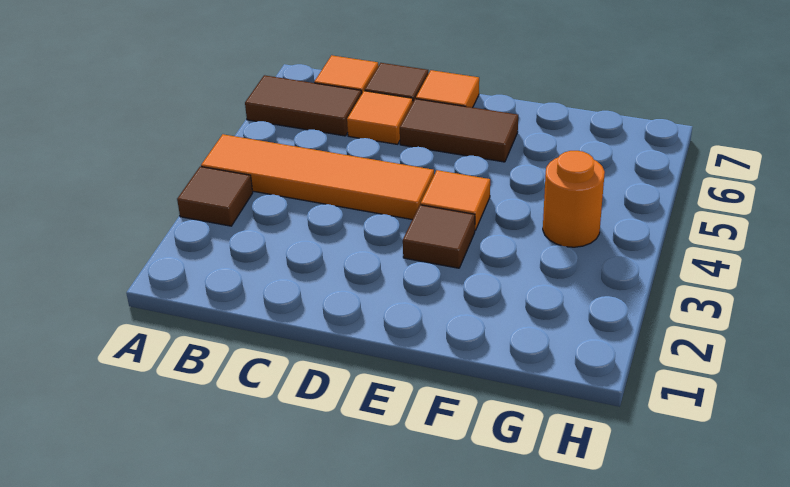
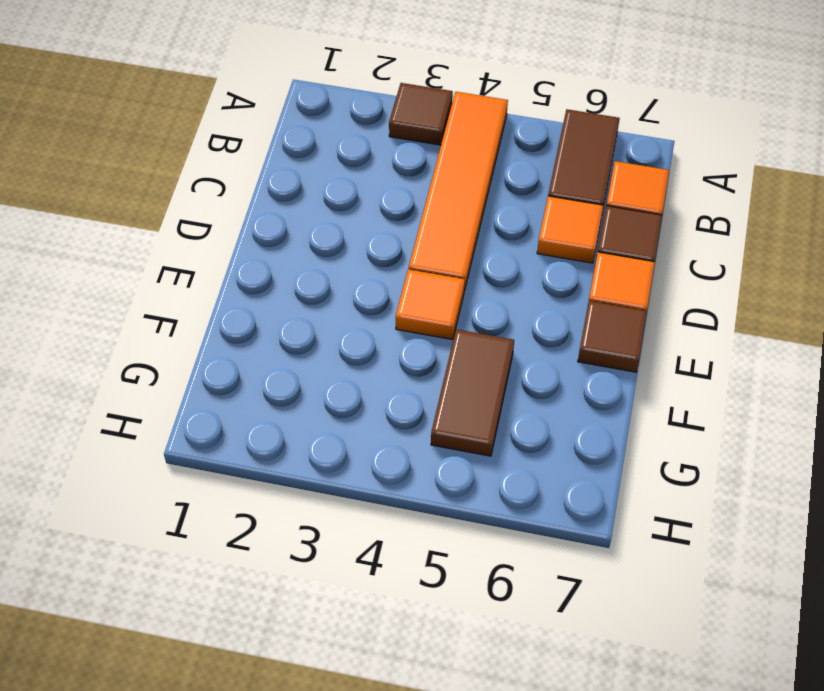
brown tile D6:E6 level 1 -> brown tile F5:G5 level 1
brown tile E3 level 1 -> brown tile E7 level 1
orange round brick G4 level 1 -> none

